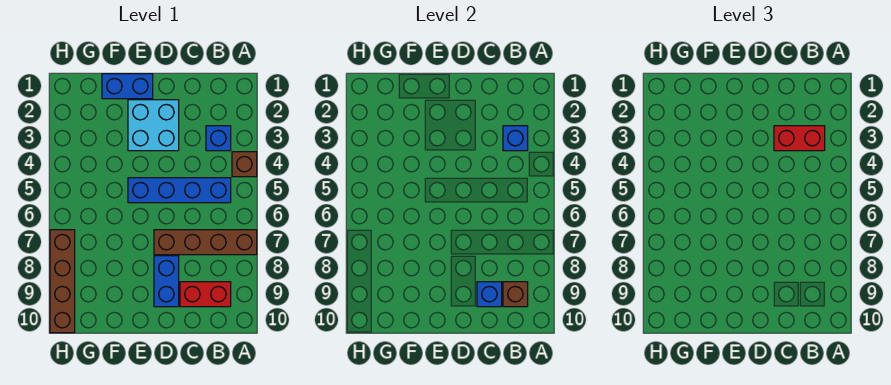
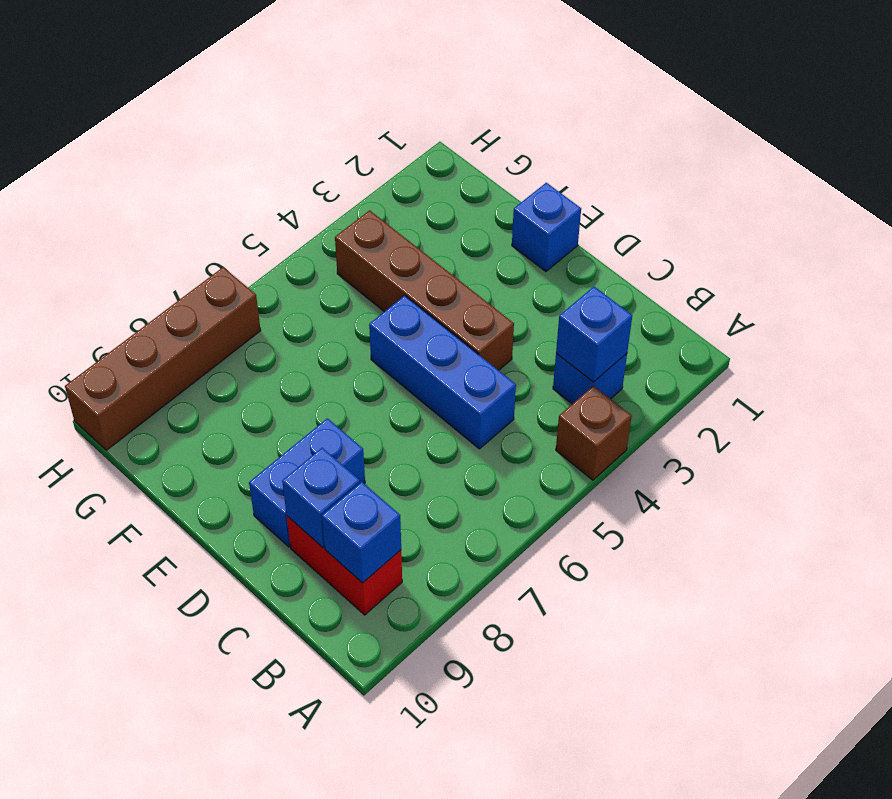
brown brick A7:D7 level 1 -> brown brick D4:G4 level 1
red brick B3:C3 level 3 -> none
blue brick B5:E5 level 1 -> blue brick C5:E5 level 1
brown brick B9 level 2 -> blue brick B9 level 2
cyan brick D2:E3 level 1 -> none
blue brick E1:F1 level 1 -> blue brick E1 level 1

